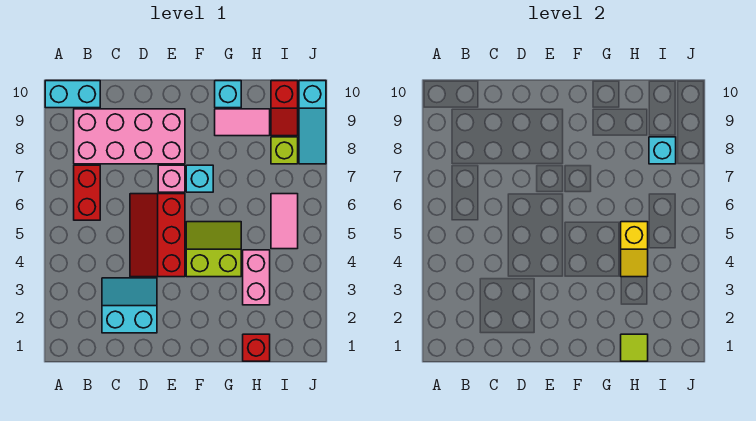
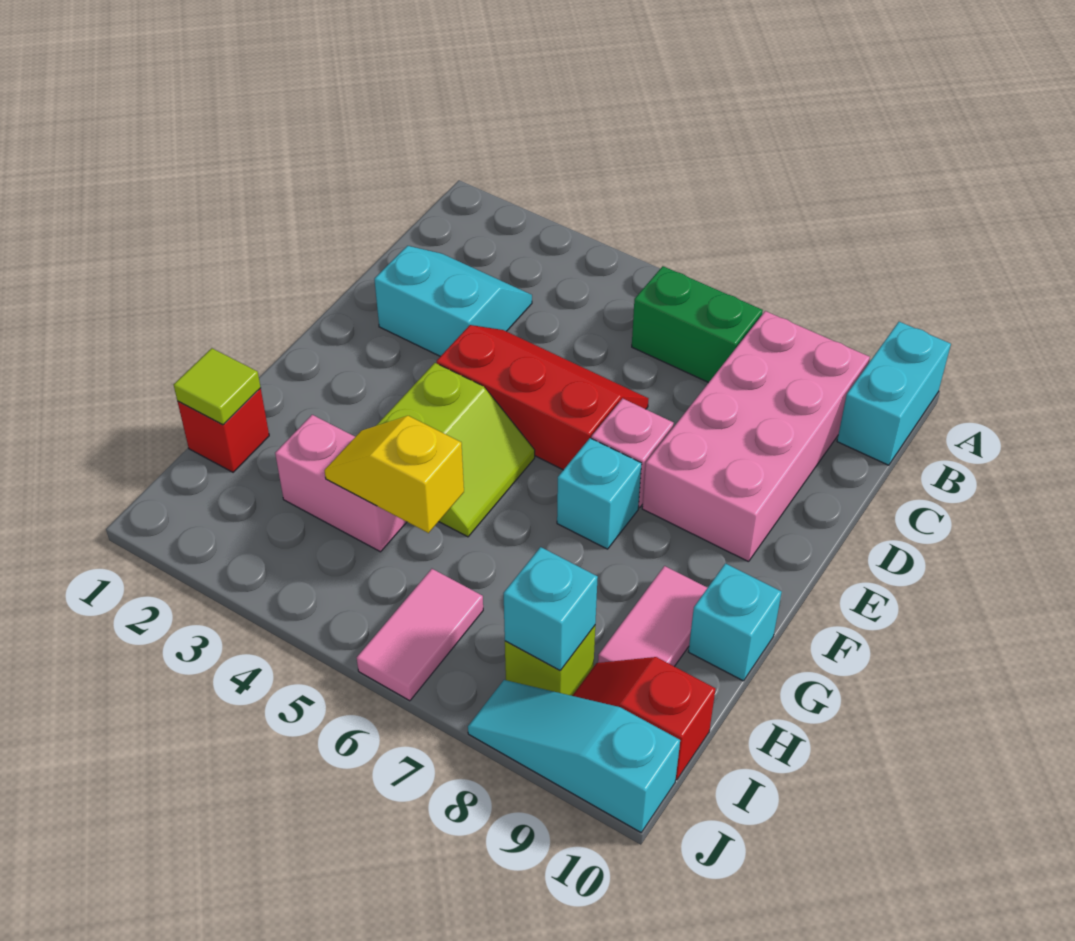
red brick B6:B7 level 1 -> green brick B6:B7 level 1
cyan slope C2:D3 level 1 top 2 -> cyan slope C2:D3 level 1 top D
pink tile I5:I6 level 1 -> pink tile I6:J6 level 1

